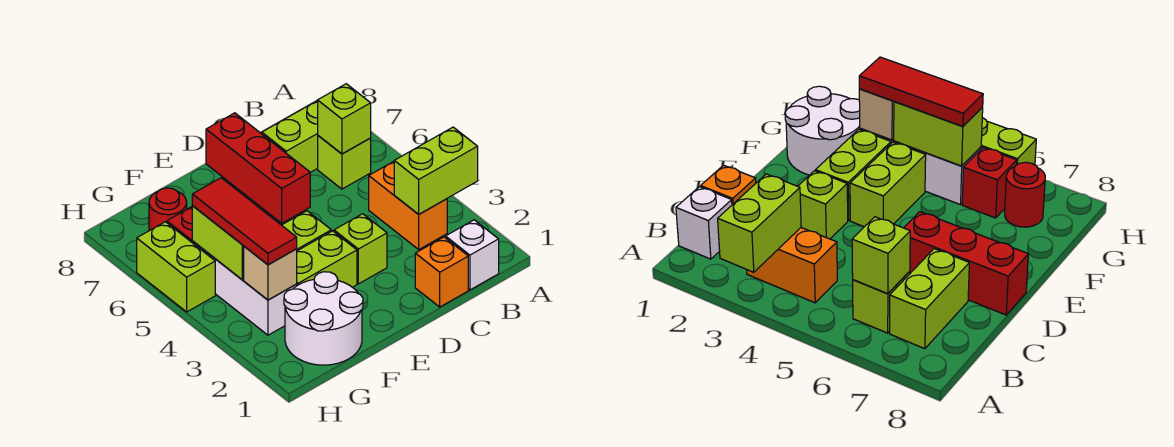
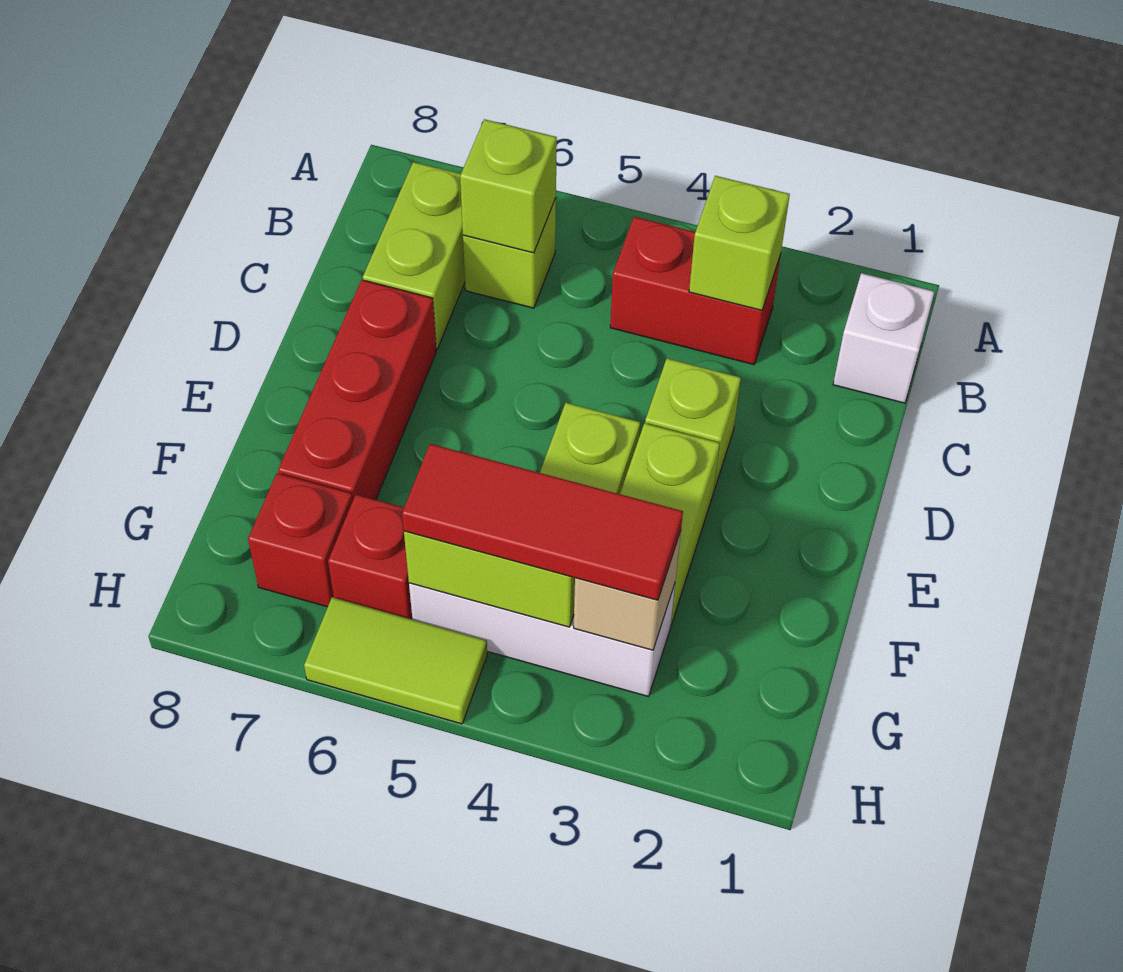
lime brick A3:B3 level 2 -> lime brick B3 level 2
orange brick B3:B4 level 1 -> red brick B3:B4 level 1
orange brick C1 level 1 -> none
red brick D6:D8 level 1 -> red brick D7:F7 level 1
white round brick F1:G2 level 1 -> none
red round brick G7 level 1 -> red brick G7 level 1
lime brick H5:H6 level 1 -> lime tile H5:H6 level 1

